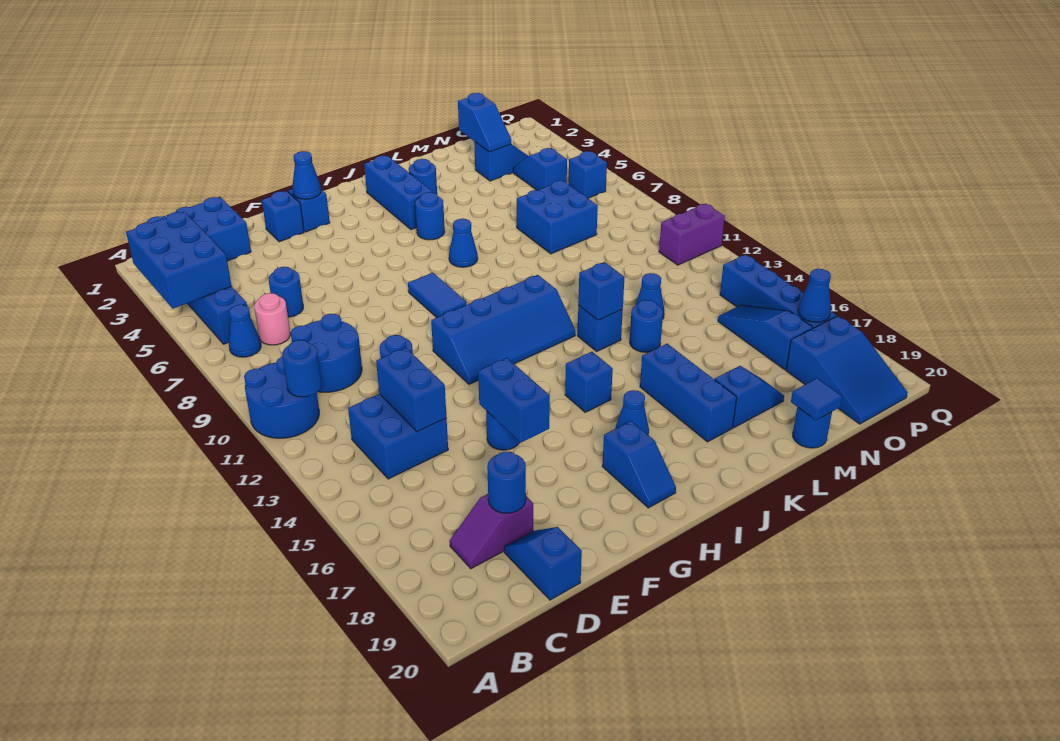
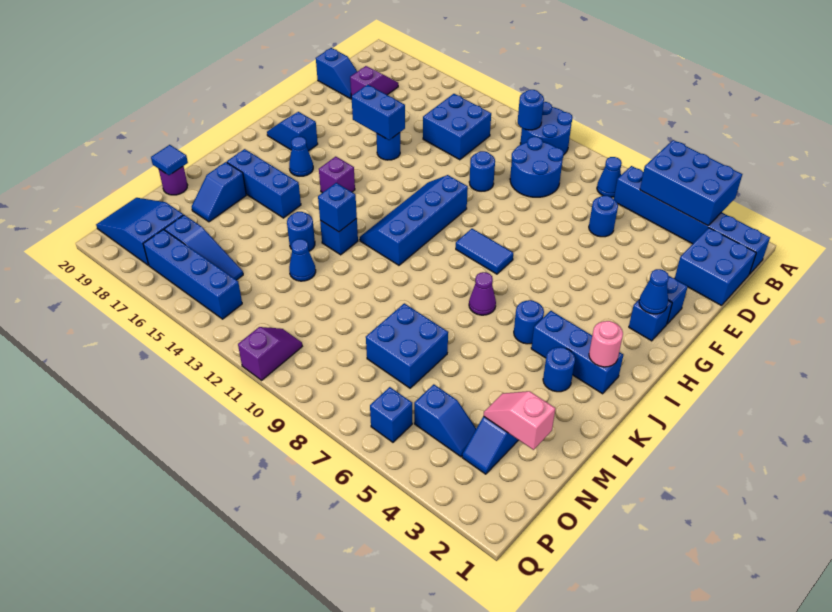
pink round brick C7 level 1 -> pink round brick J2 level 2
blue brick D13:D14 level 2 -> none
blue round brick D18 level 2 -> none
blue brick I15 level 1 -> purple brick I15 level 1
blue cone J7 level 1 -> purple cone J7 level 1
blue round brick M20 level 1 -> purple round brick M20 level 1
blue slope N2:N3 level 2 top 2 -> pink slope N2:N3 level 2 top 2
purple brick P11:Q11 level 1 -> purple slope P11:Q11 level 1 top Q
blue cone P17 level 2 -> none

